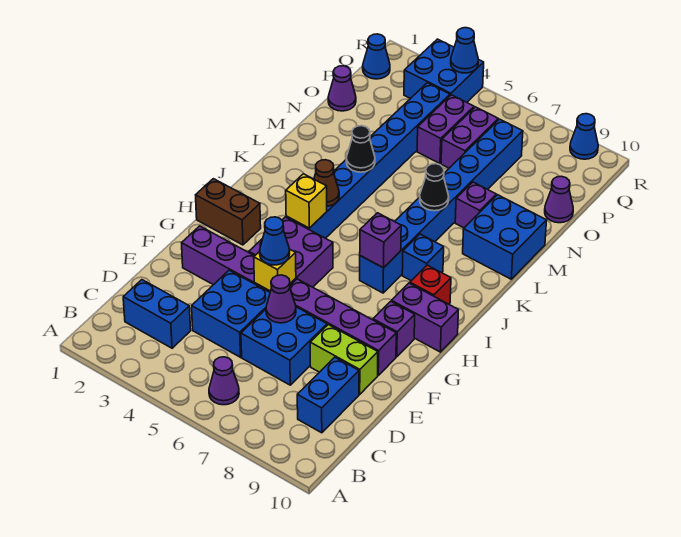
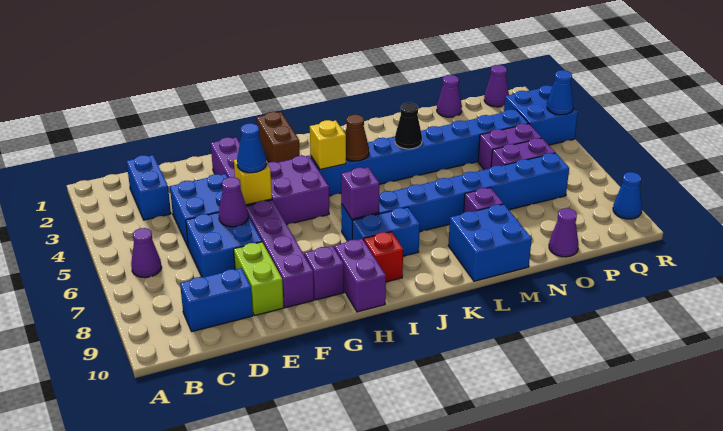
blue brick J8 level 1 -> blue brick I8:J8 level 1
black cone L7 level 2 -> none
blue cone Q1 level 1 -> purple cone Q1 level 1

